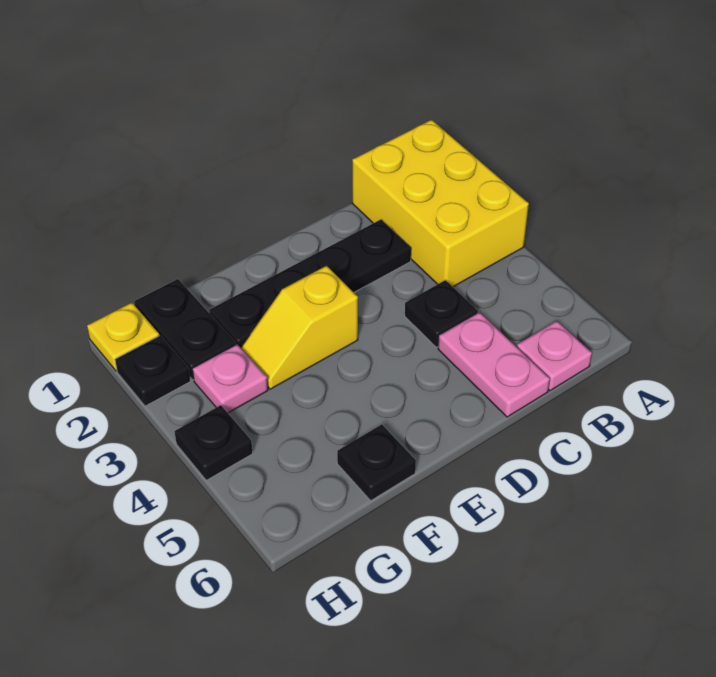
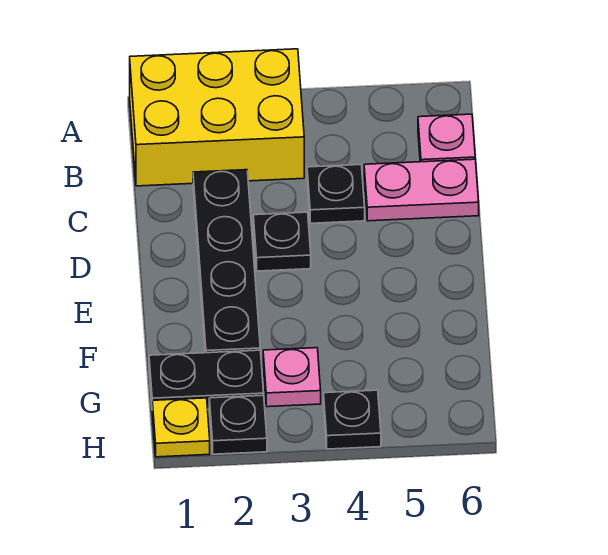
yellow slope E3:F3 level 1 top E -> none
black plate F6 level 1 -> black plate D3 level 1

